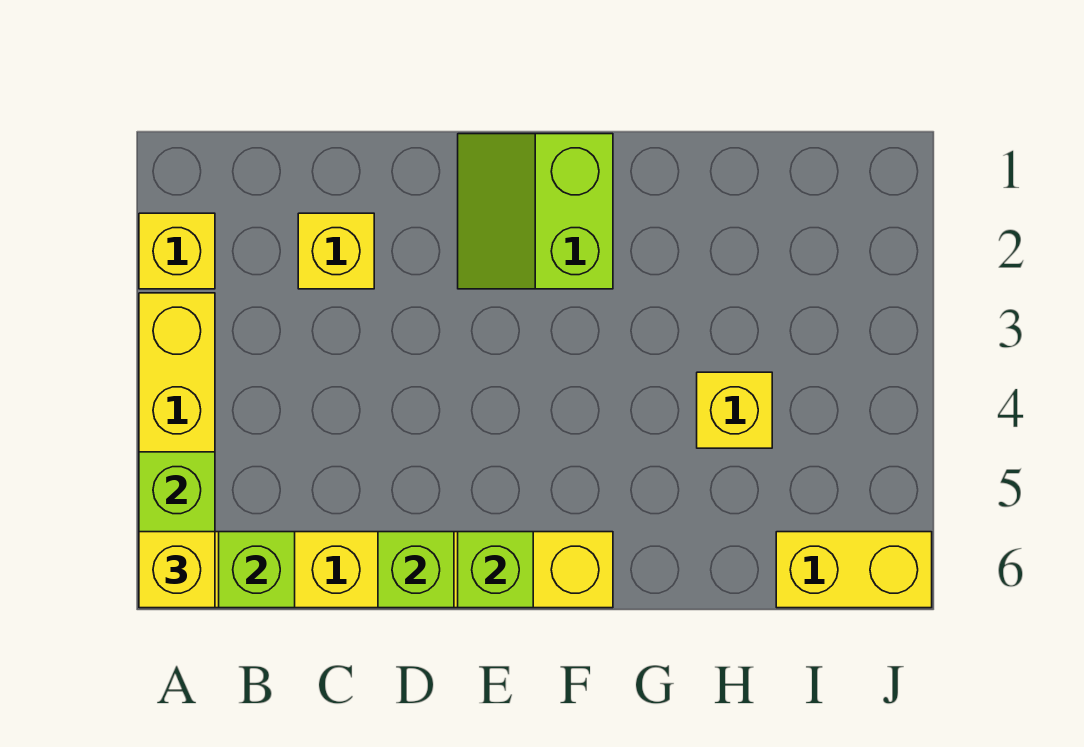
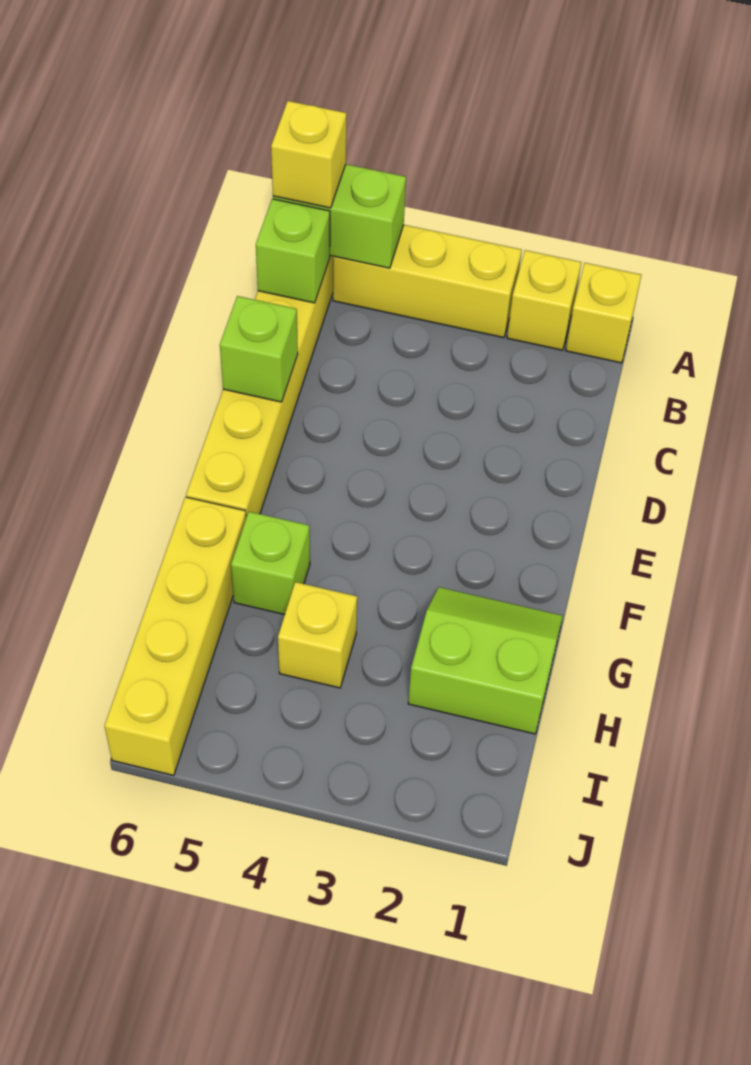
yellow brick C2 level 1 -> yellow brick A1 level 1
lime slope E1:F2 level 1 top F -> lime slope G1:H2 level 1 top H
lime brick E6 level 2 -> lime brick G5 level 1
yellow brick I6:J6 level 1 -> yellow brick G6:J6 level 1

